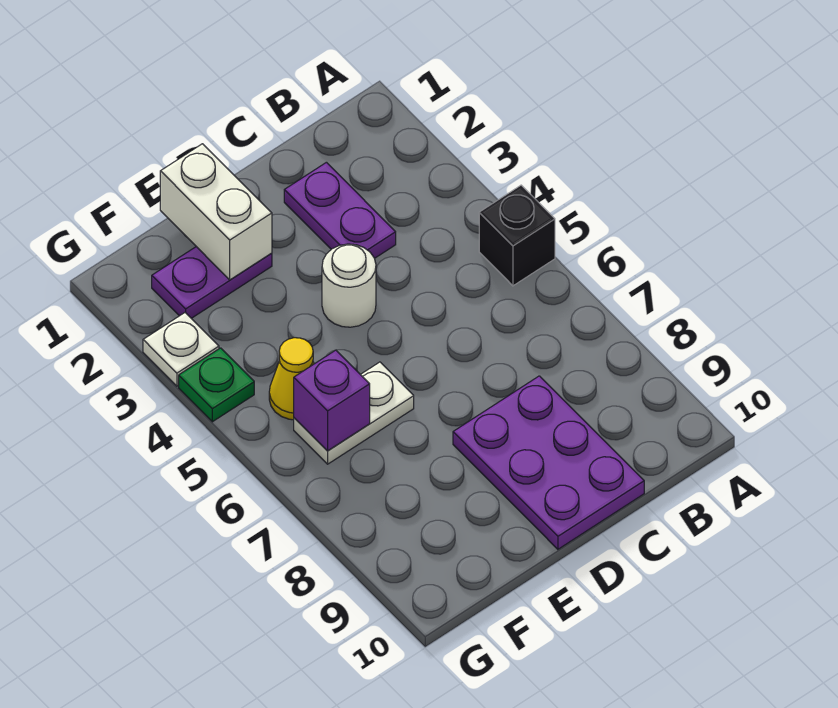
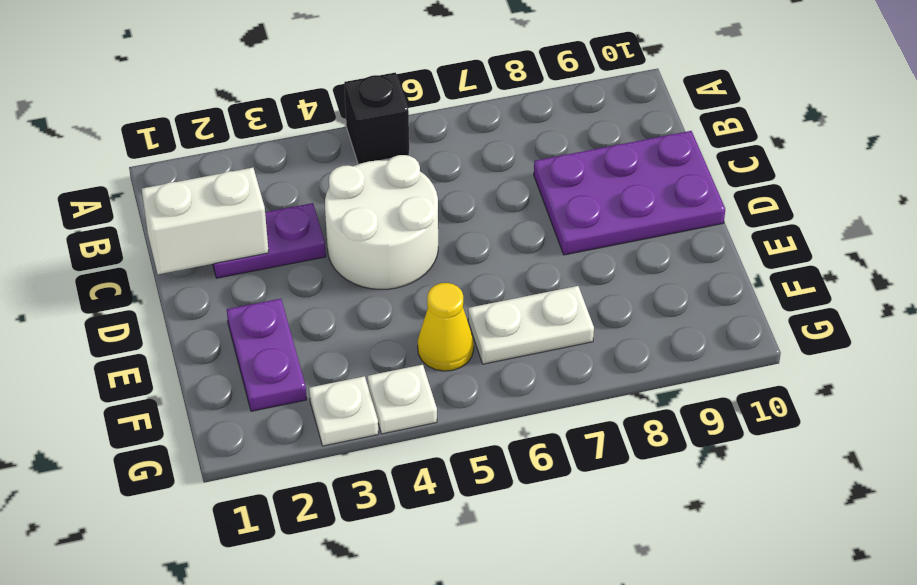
white round brick D4 level 1 -> white round brick C4:D5 level 1
white brick E1:E2 level 2 -> white brick C1:C2 level 2
white plate E6:F6 level 1 -> white plate F6:F7 level 1
purple brick F6 level 2 -> none
green plate G4 level 1 -> white plate G4 level 1

